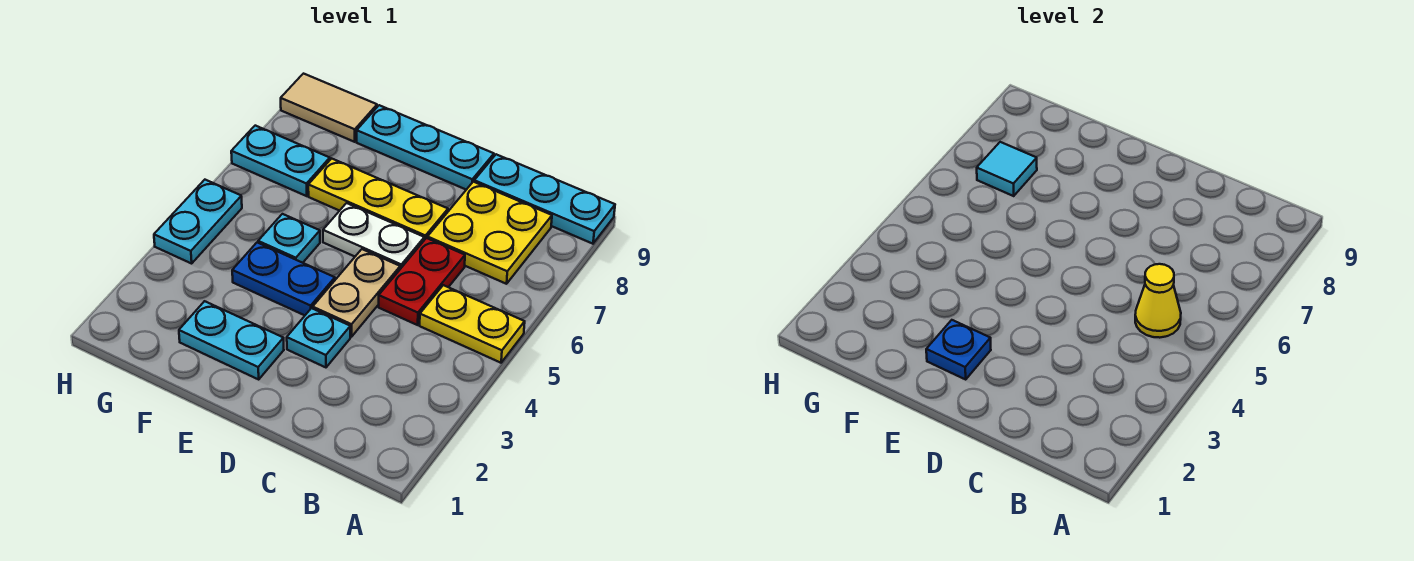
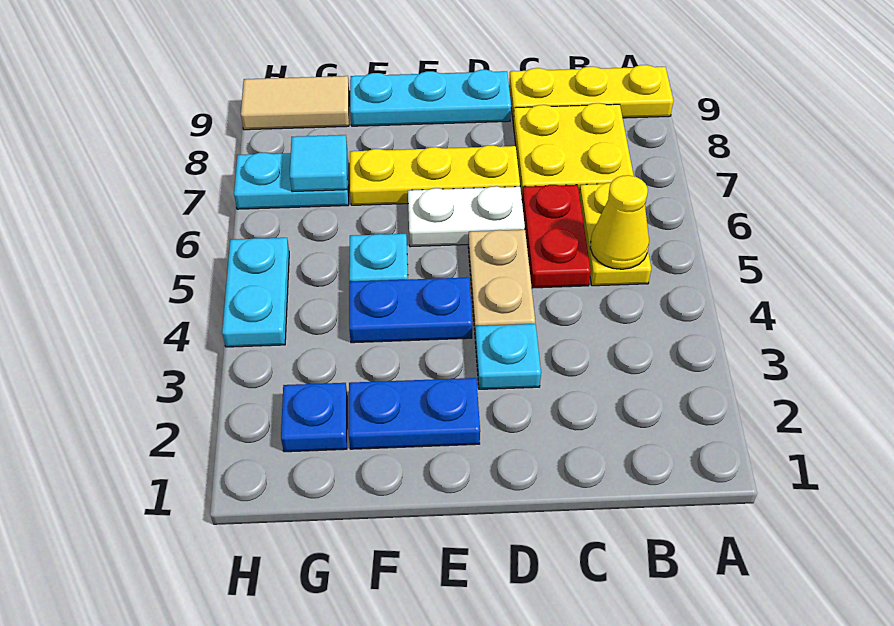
yellow plate A5:B5 level 1 -> yellow plate B5:B6 level 1
cyan plate A9:C9 level 1 -> yellow plate A9:C9 level 1
cyan plate E2:F2 level 1 -> blue plate E2:F2 level 1
blue plate E2 level 2 -> blue plate G2 level 1

